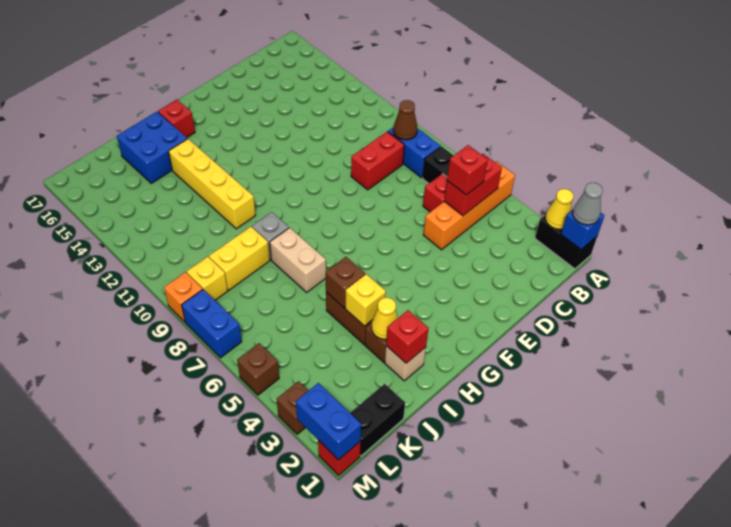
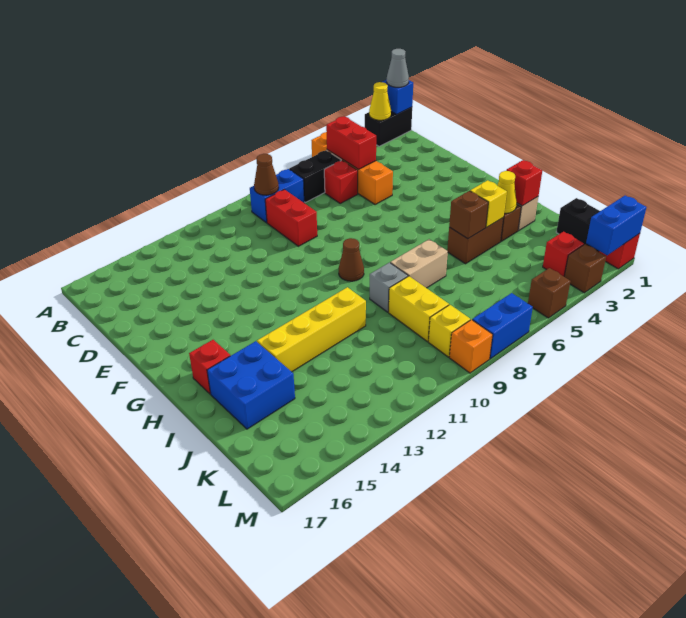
red brick C5 level 3 -> red brick L3 level 1
none -> brown cone G9 level 1

